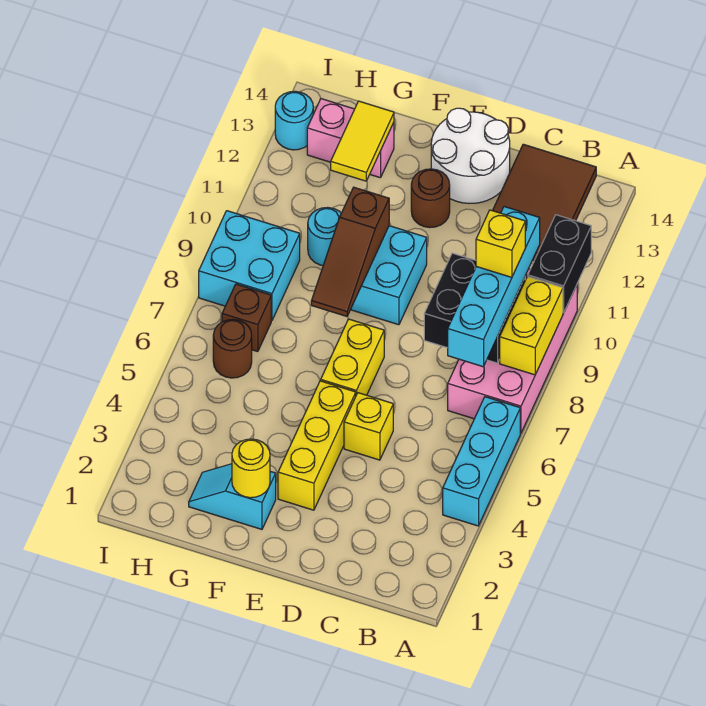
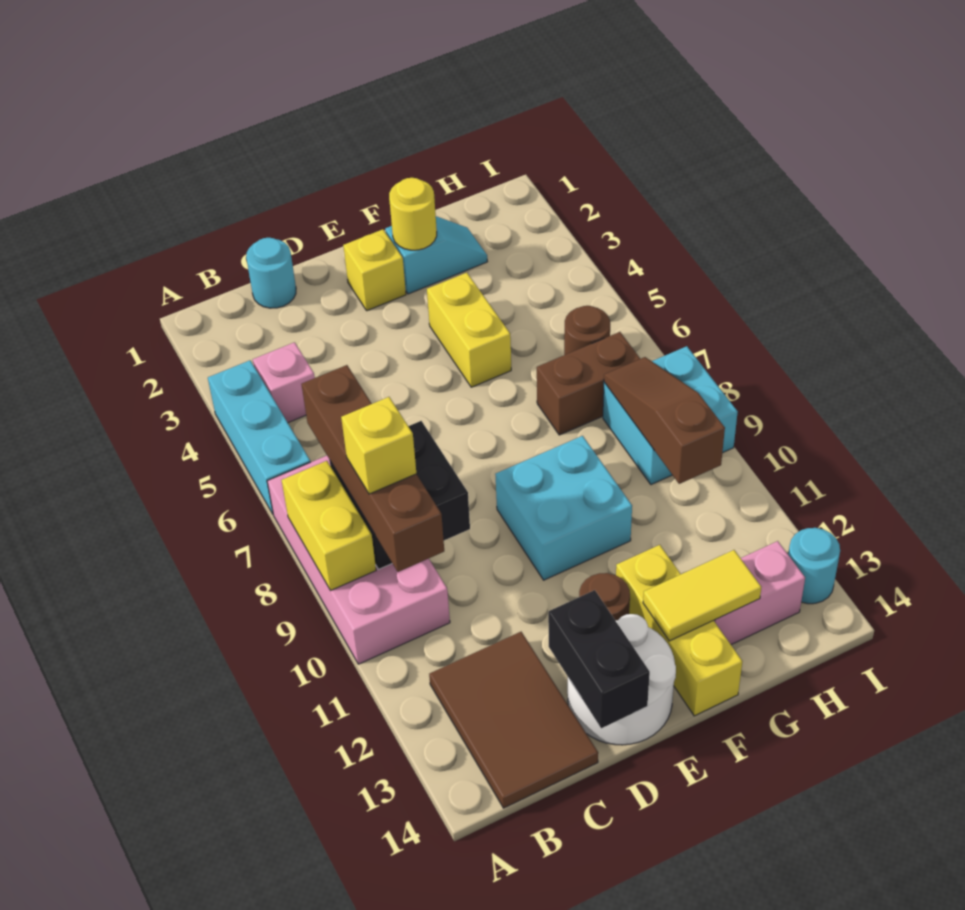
black brick A10:A11 level 2 -> black brick D13:D14 level 2
none -> pink brick B4 level 1
cyan brick B7:B10 level 3 -> brown brick B7:B10 level 3
yellow brick D5 level 1 -> yellow brick E2 level 1
yellow brick E3:E5 level 1 -> yellow brick F12:F14 level 1
yellow brick E6:E7 level 1 -> yellow brick F4:F5 level 1
brown slope F8:F10 level 2 top 10 -> brown slope H8:H10 level 2 top 10
cyan round brick G10 level 1 -> cyan round brick C1 level 1
yellow tile G12:G13 level 2 -> yellow tile F13:G13 level 2
brown brick H7 level 1 -> brown brick G7:H7 level 1

